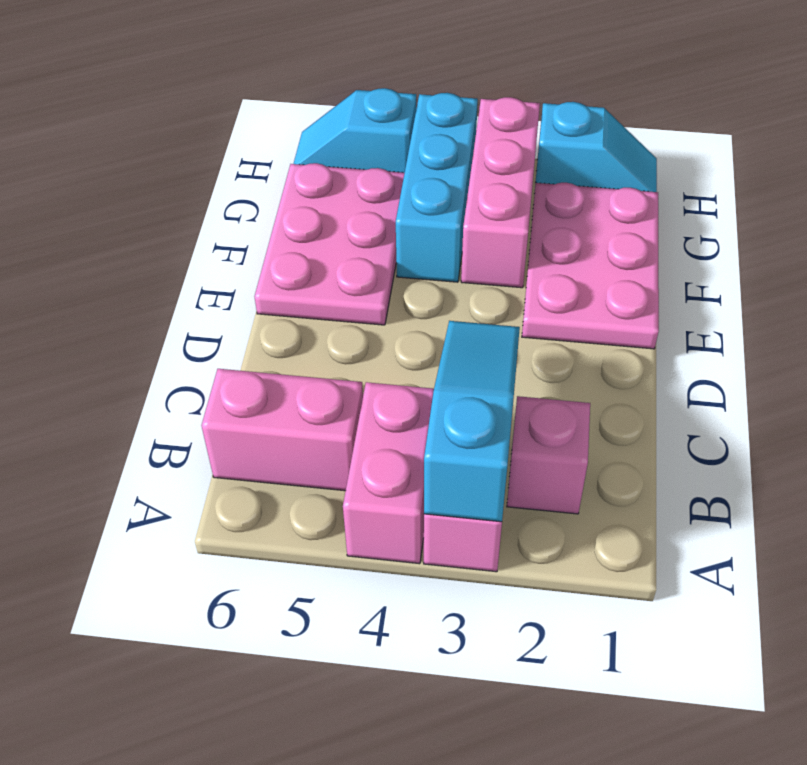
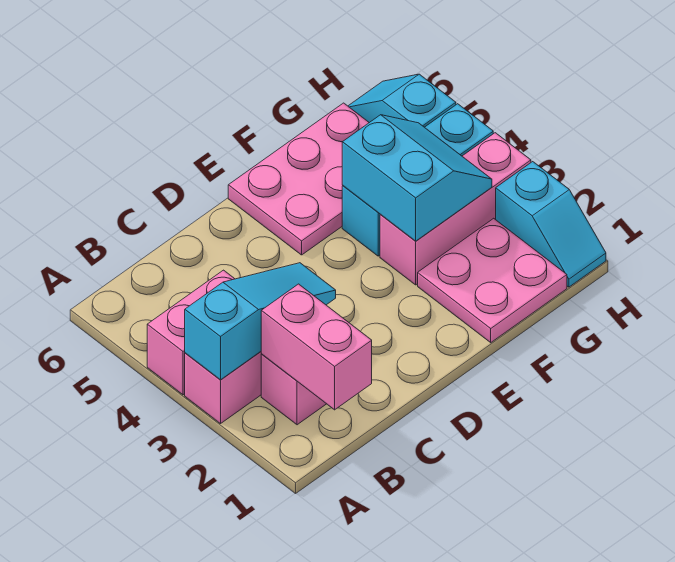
pink brick B5:B6 level 1 -> pink brick B1:B2 level 2
pink plate E1:G2 level 1 -> pink plate F1:G2 level 1
none -> cyan slope F3:G4 level 2 top F

